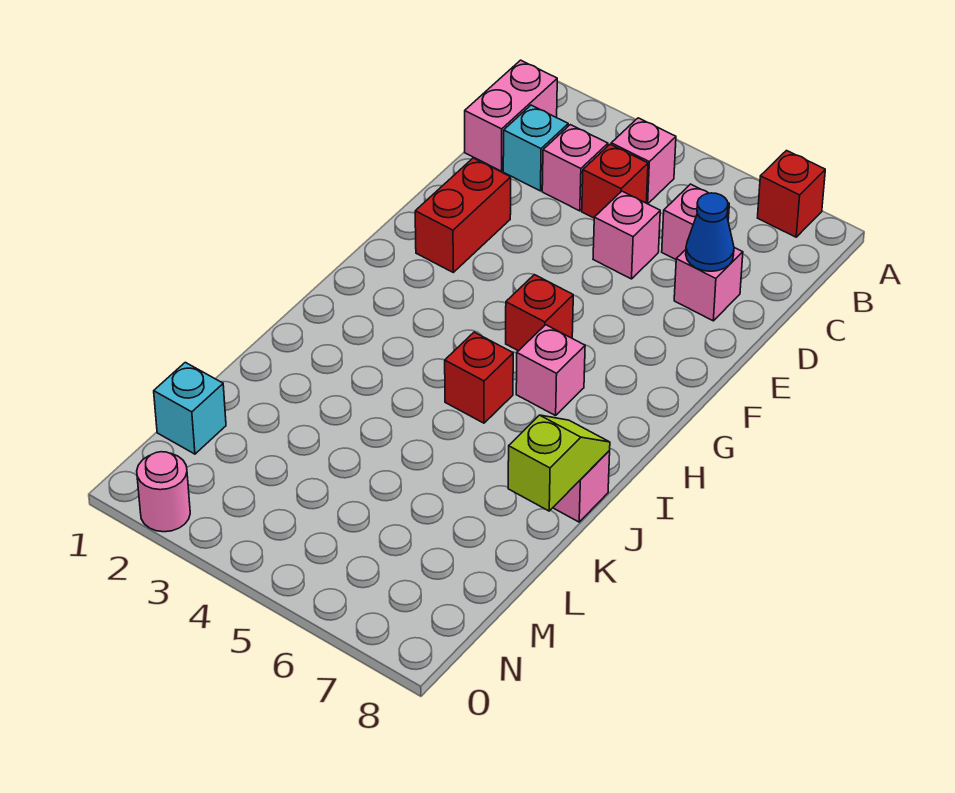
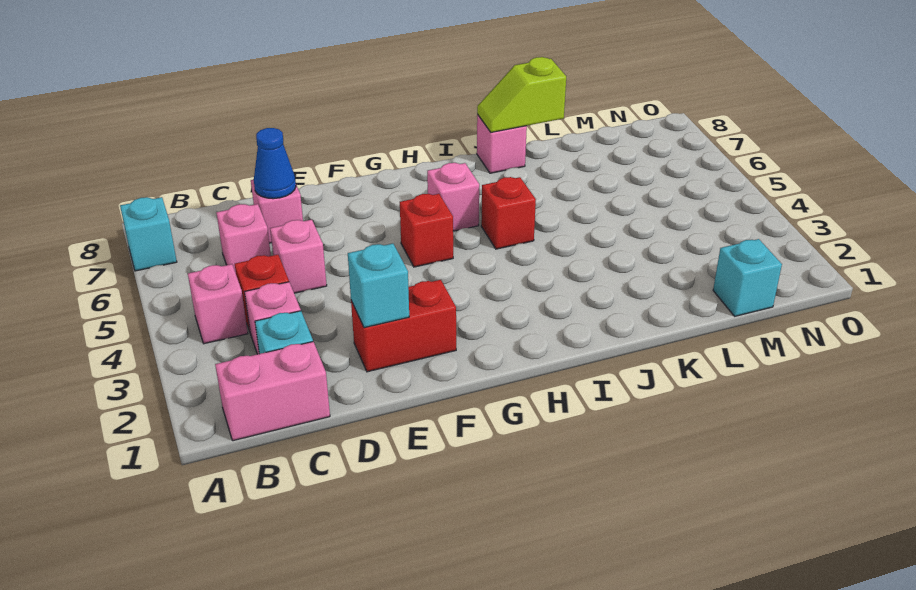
red brick A7 level 1 -> cyan brick A7 level 1
none -> cyan brick E2 level 2
pink round brick O2 level 1 -> none

